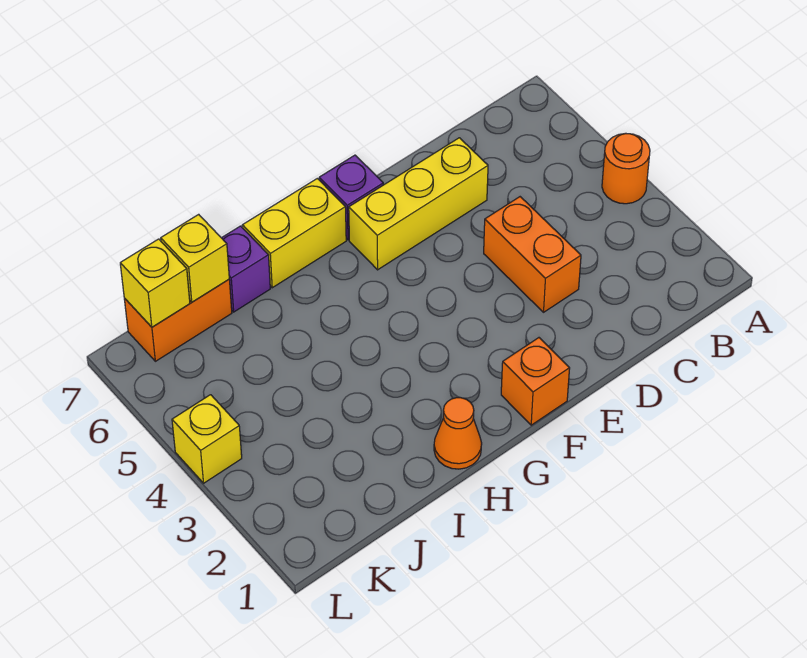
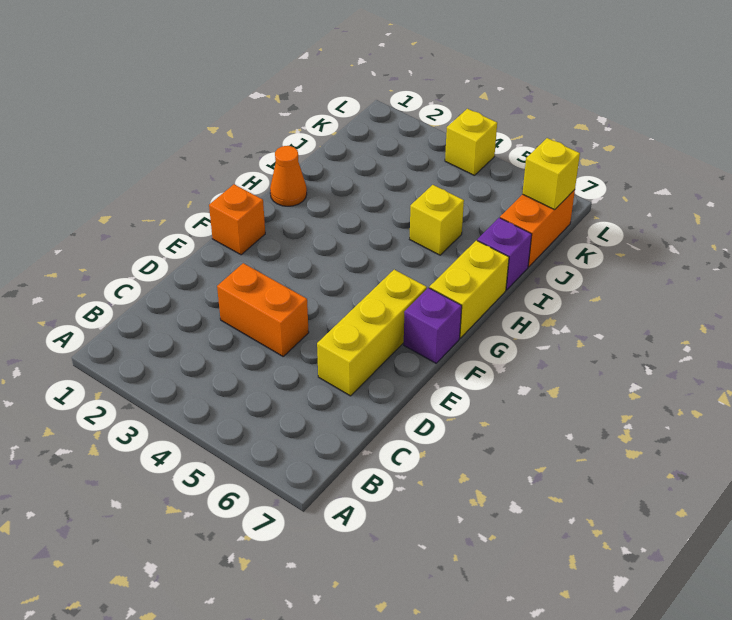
orange round brick A4 level 1 -> none
yellow brick J7 level 2 -> yellow brick I5 level 1

